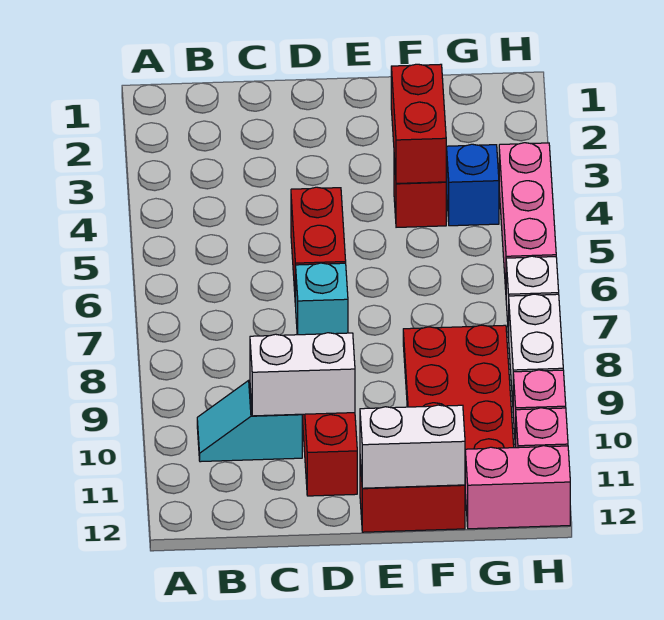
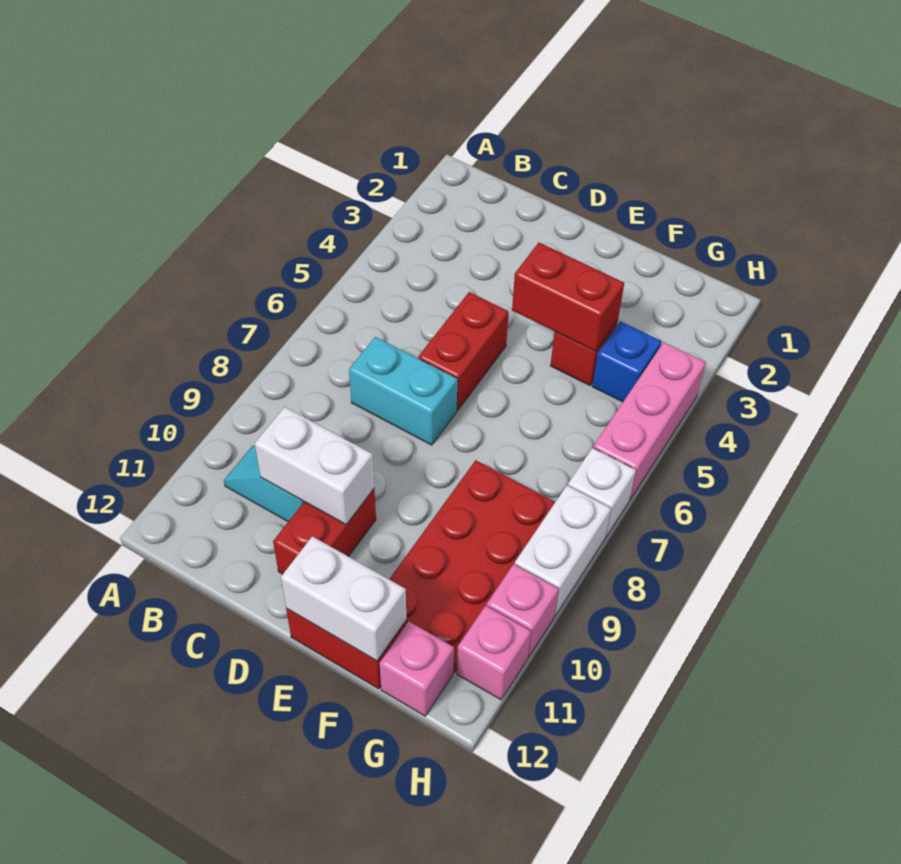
cyan brick D7 level 1 -> cyan brick C7:D7 level 1
red brick F3:F4 level 2 -> red brick E4:F4 level 2
pink brick G12:H12 level 1 -> pink brick G12 level 1

